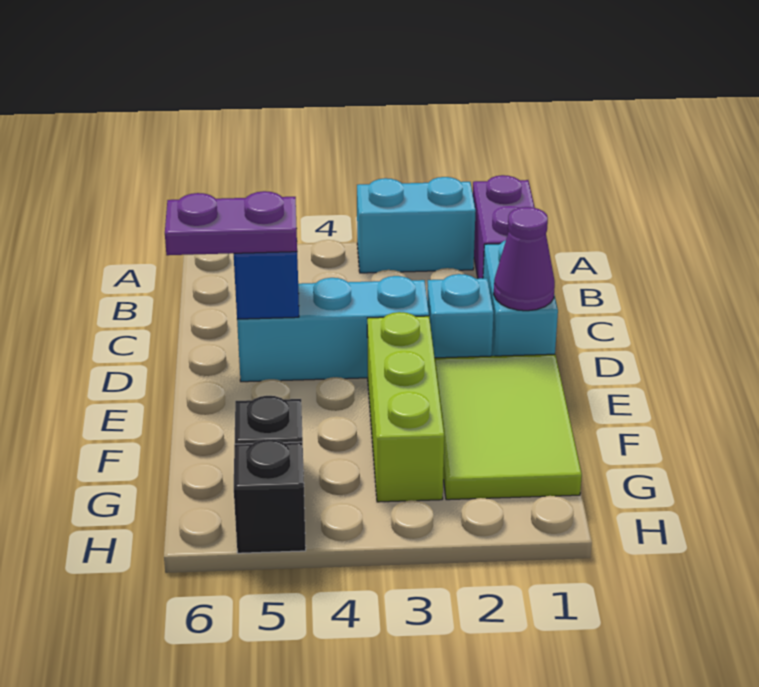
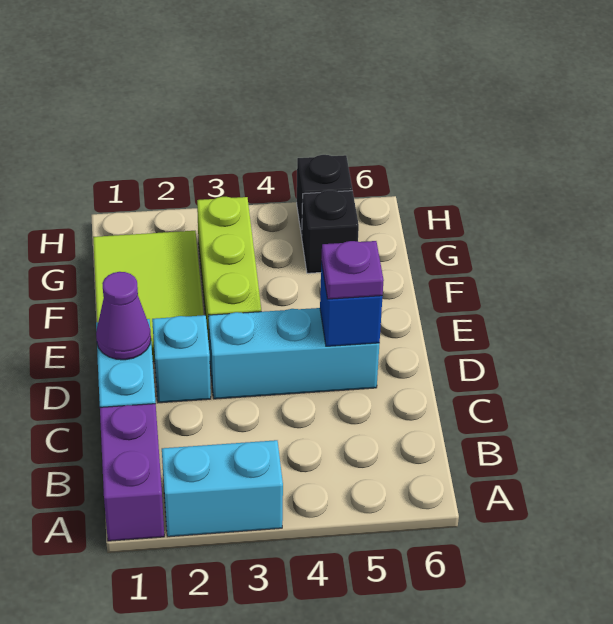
purple plate D5:D6 level 3 -> purple plate D5 level 3

